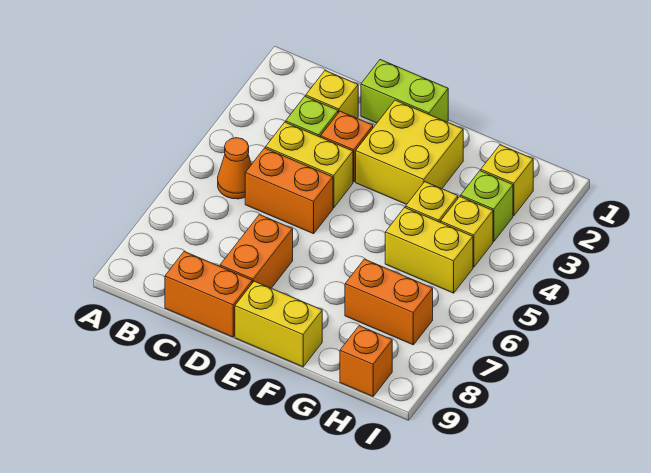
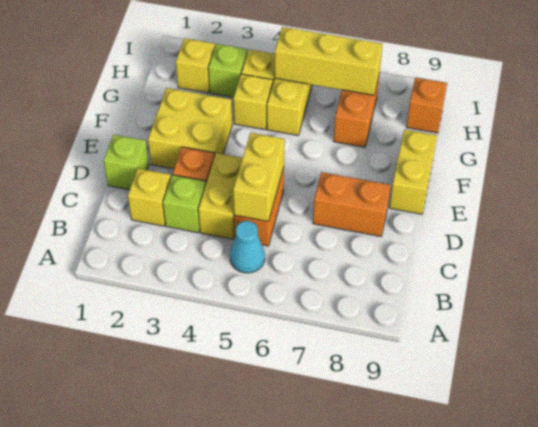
orange cone B5 level 1 -> cyan cone B5 level 1
none -> yellow brick C5:D5 level 2
orange brick C9:D9 level 1 -> none
lime brick D1:E1 level 1 -> lime brick D1 level 1
none -> yellow brick H5:H7 level 2

